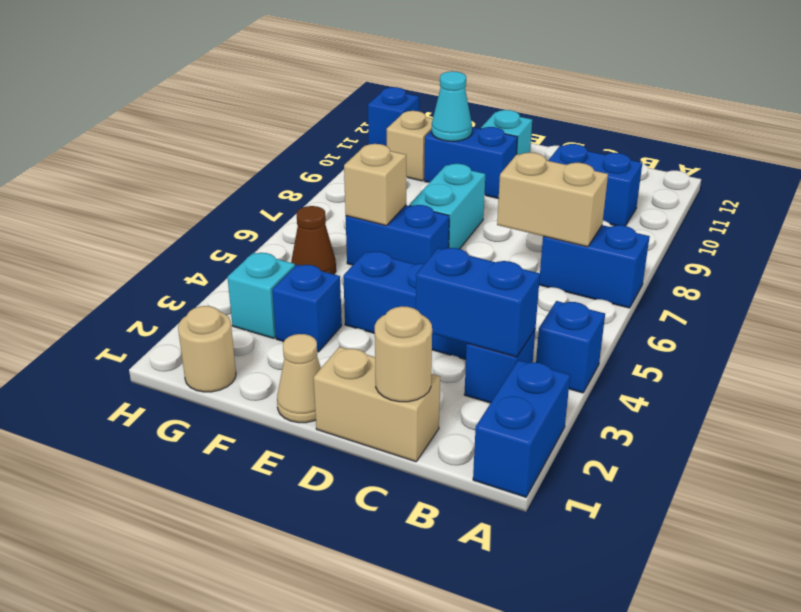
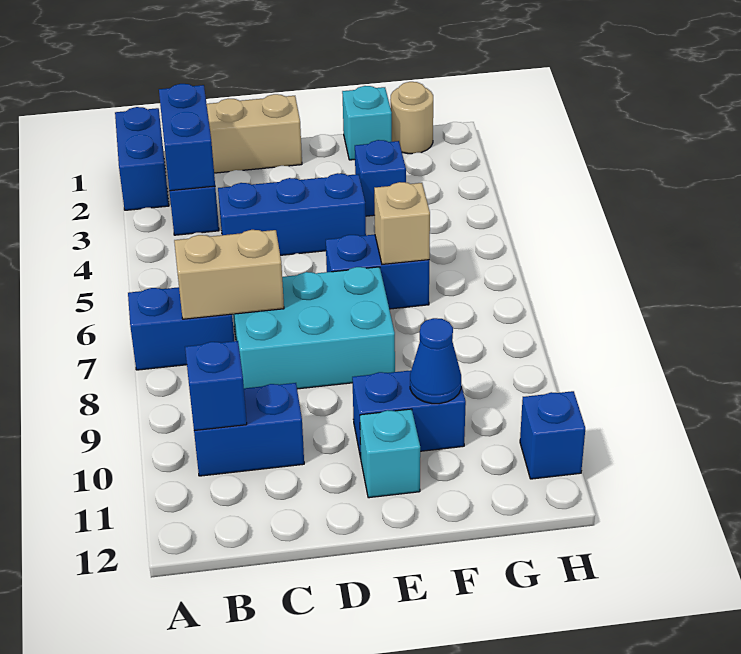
blue brick A4 level 1 -> blue brick B10 level 2
blue brick B3:C3 level 2 -> blue brick B2:B3 level 2
tan round brick C1 level 2 -> none
tan cone E1 level 1 -> none
cyan brick E7:E8 level 1 -> cyan brick C7:E8 level 1
cyan cone F10 level 2 -> blue cone F10 level 2
cyan brick G3 level 1 -> cyan brick F1 level 1
brown cone G5 level 1 -> none
tan brick G10 level 1 -> none

